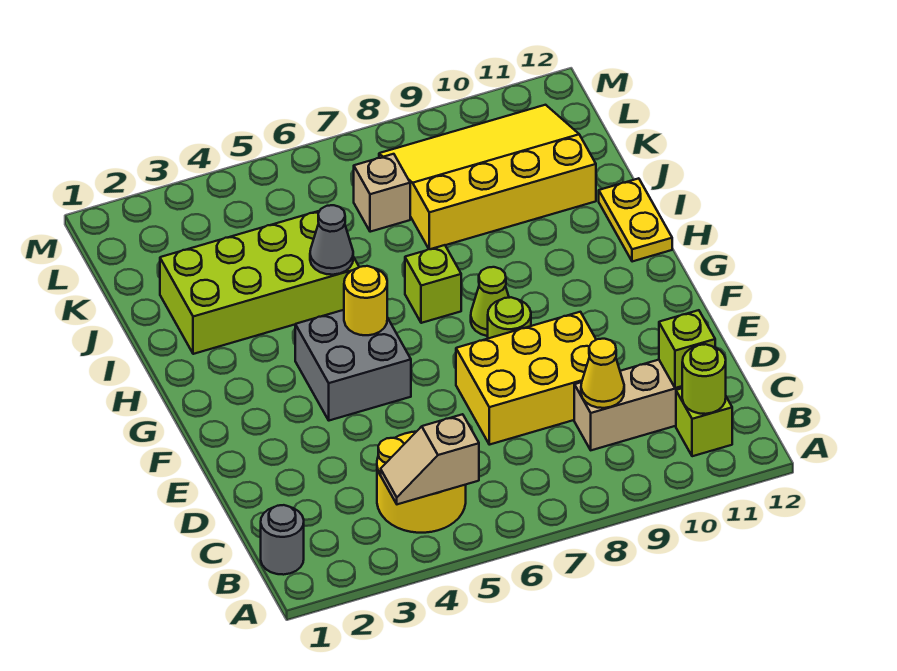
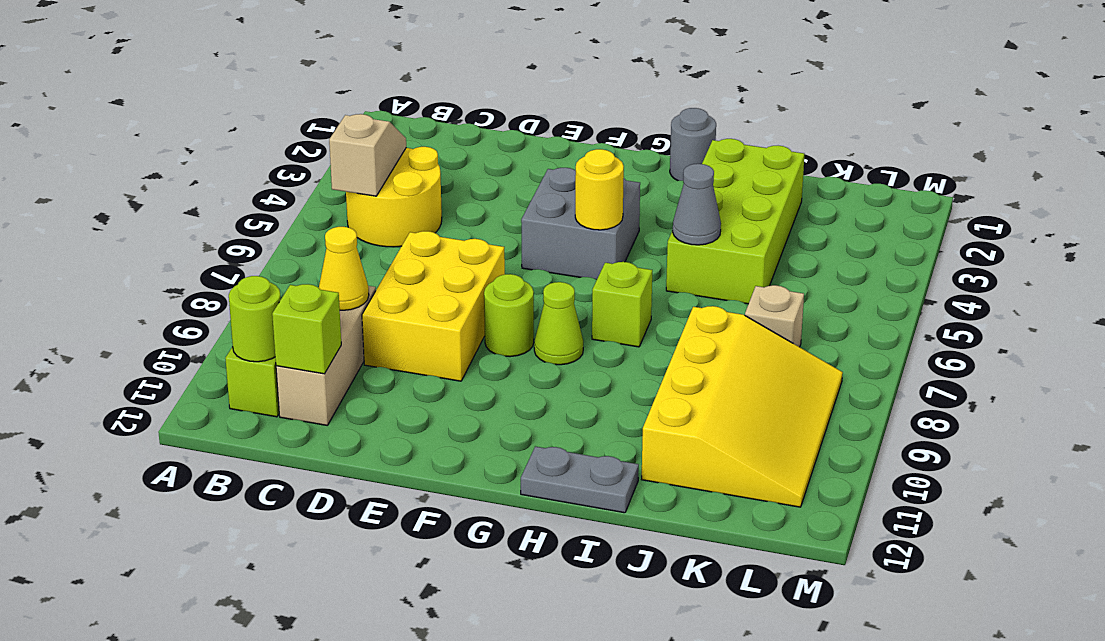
grey round brick B1 level 1 -> grey round brick H1 level 1
yellow plate H12:I12 level 1 -> grey plate H12:I12 level 1

